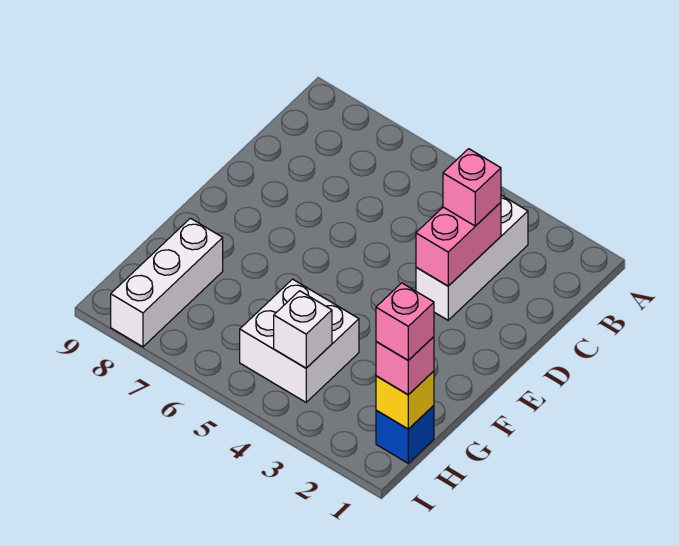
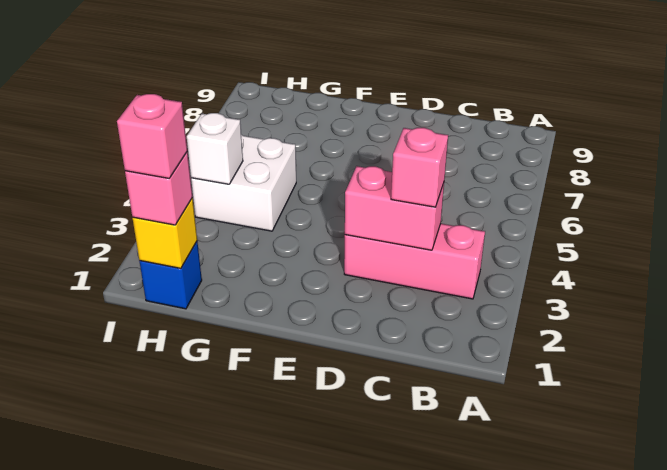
white brick B3:D3 level 1 -> pink brick B3:D3 level 1
white brick G8:I8 level 1 -> none

